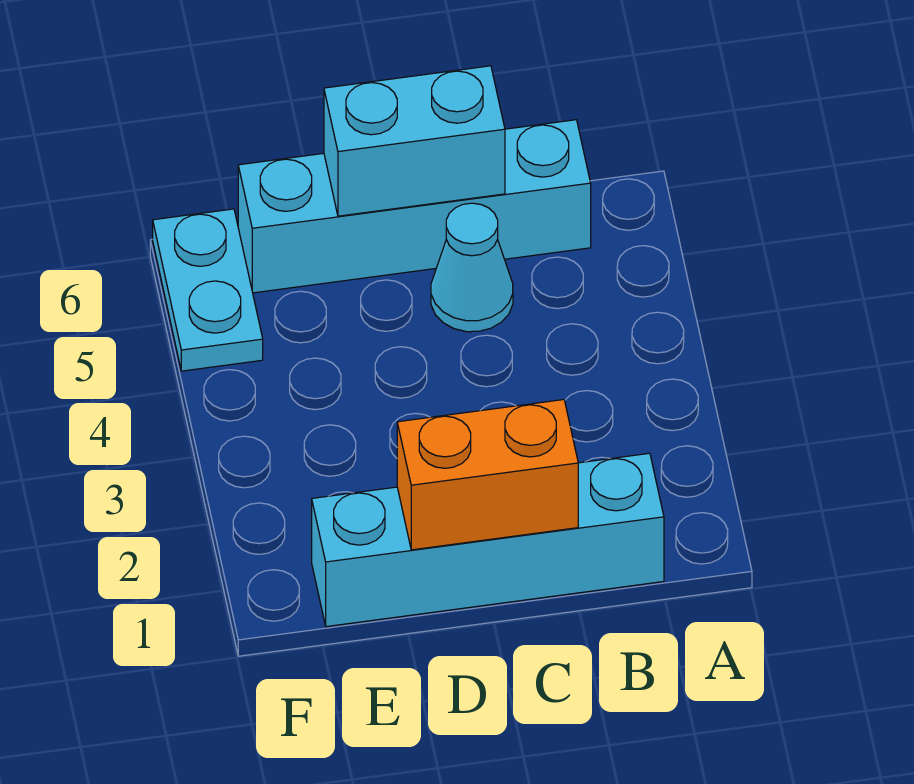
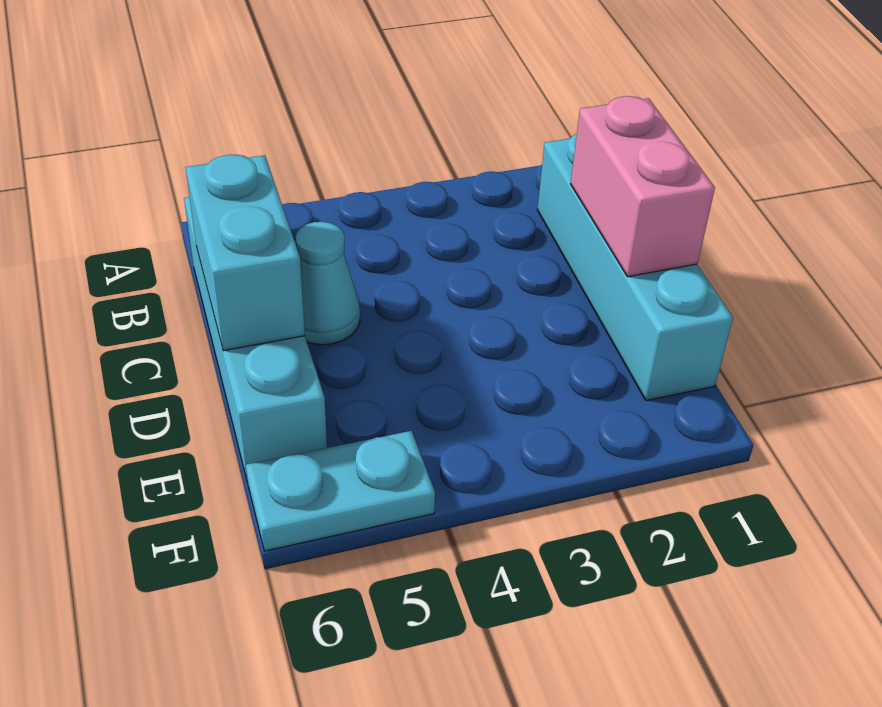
orange brick C1:D1 level 2 -> pink brick C1:D1 level 2

